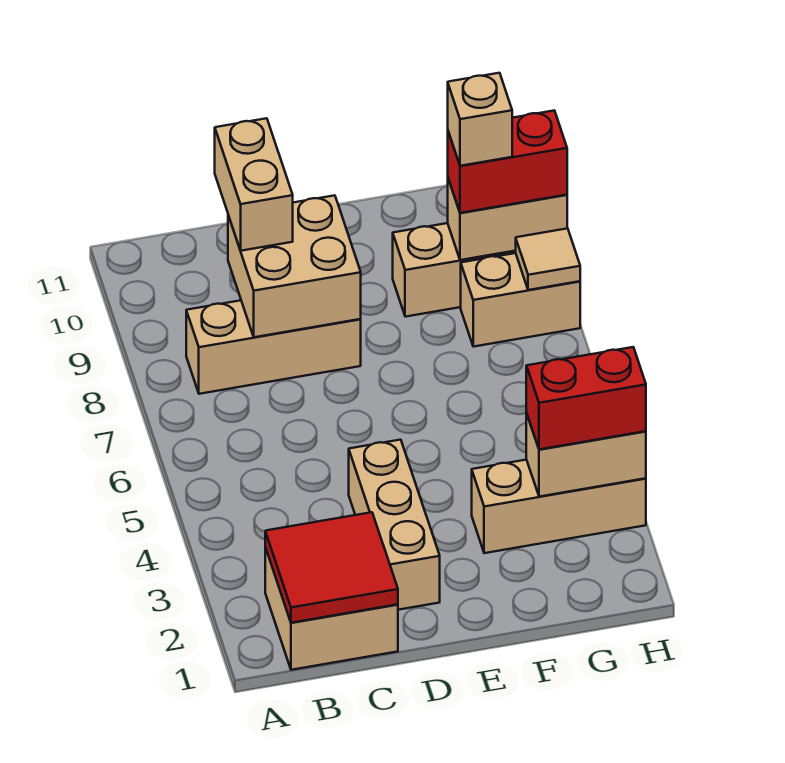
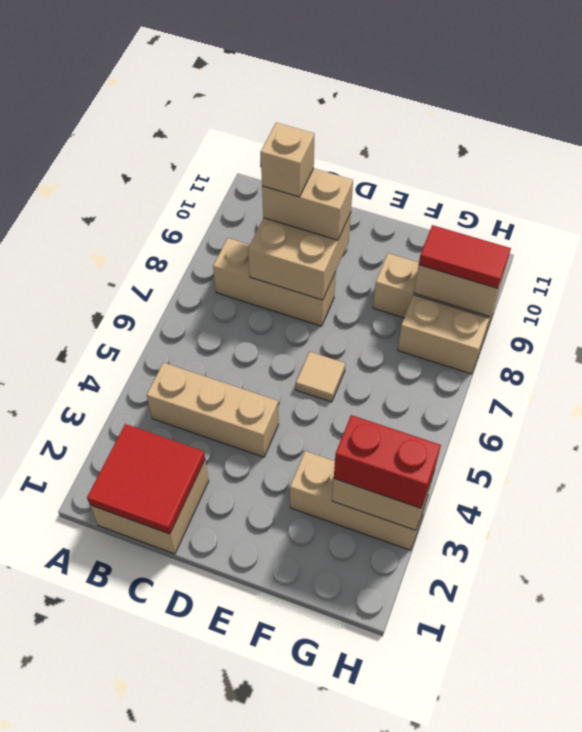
tan brick C9:C10 level 3 -> tan brick C9:D9 level 3
tan brick D2:D4 level 1 -> tan brick B4:D4 level 1
red brick G9:H9 level 3 -> red tile G9:H9 level 3
tan brick G9 level 4 -> tan brick C9 level 4
tan tile H8 level 2 -> tan tile E6 level 1

